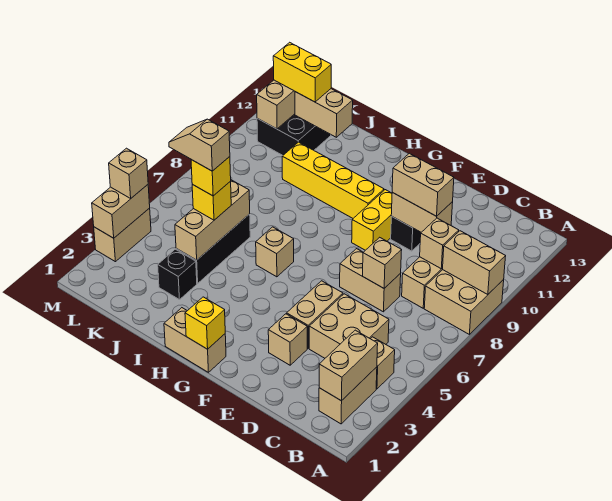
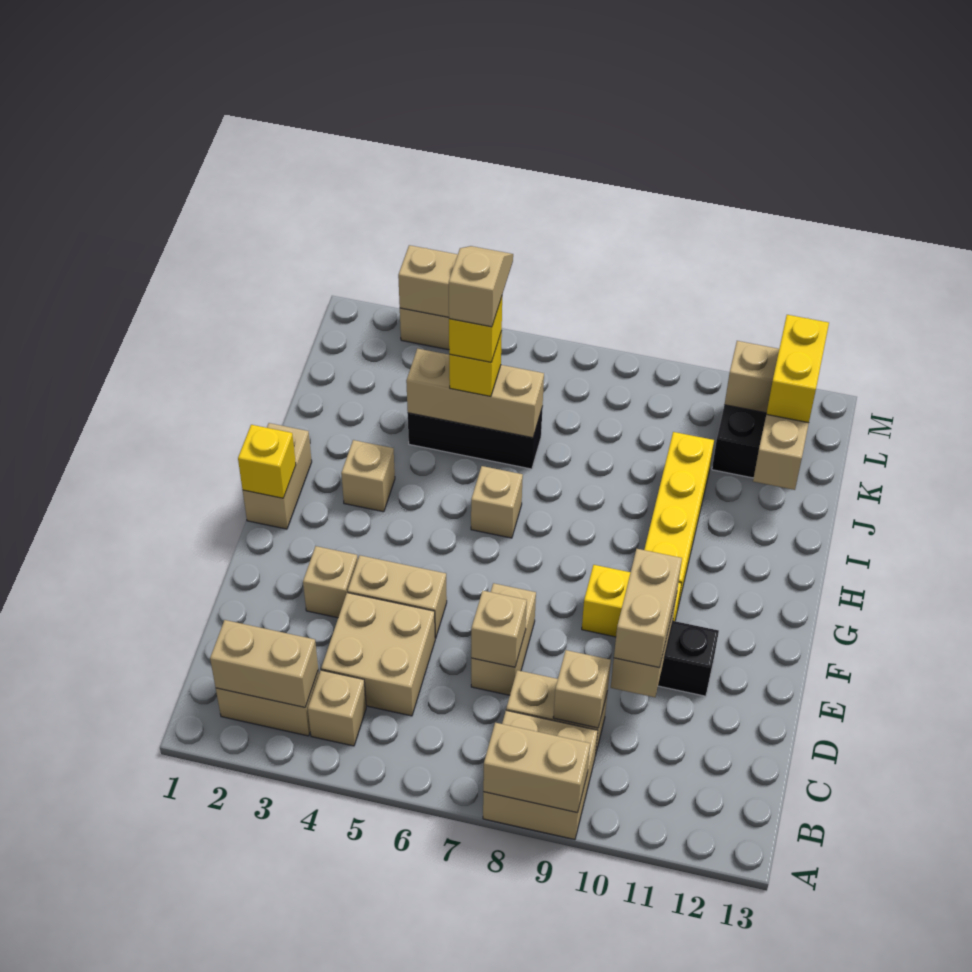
tan brick A9:B9 level 2 -> tan brick A8:A9 level 2
black brick J3 level 1 -> none
tan brick M4 level 3 -> tan brick H3 level 1

